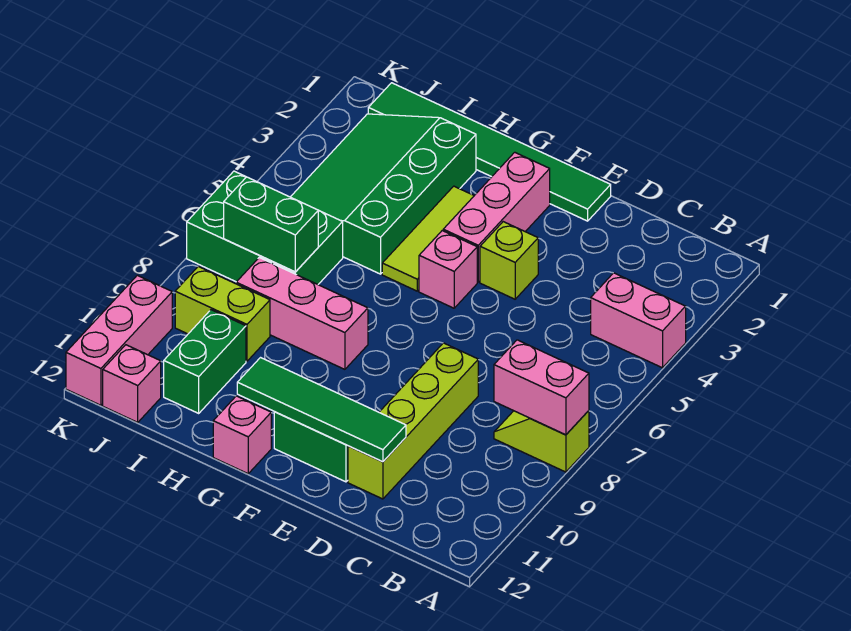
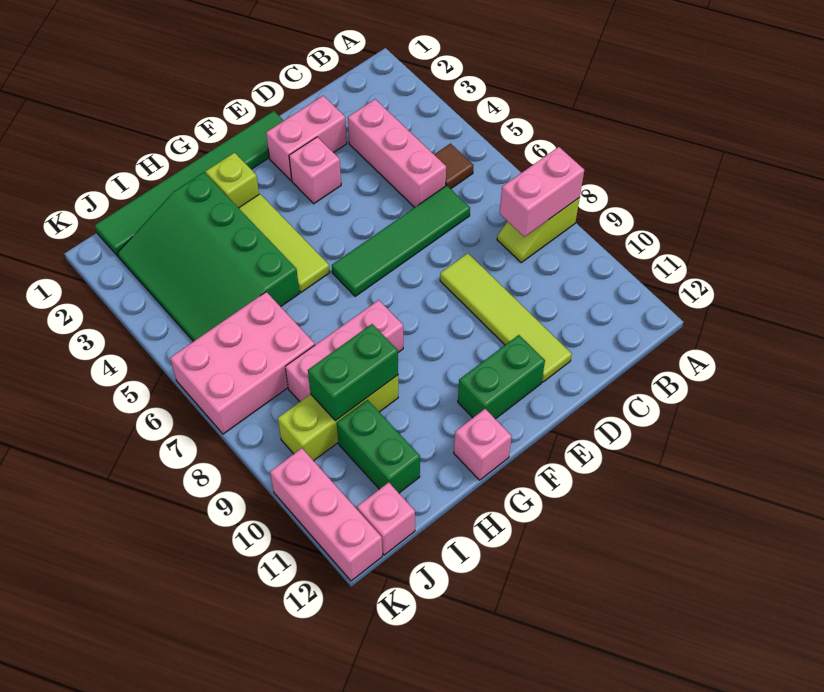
pink brick A4:B4 level 1 -> pink brick D2:E2 level 1
none -> brown tile B5 level 1
lime brick D8:D11 level 1 -> lime tile D8:D11 level 1
green tile D11:G11 level 2 -> green tile C6:F6 level 1
lime brick E4 level 1 -> lime brick G2 level 1
pink brick F2:F4 level 1 -> pink brick C3:C5 level 1
pink brick F5 level 1 -> pink brick E3 level 1
green brick I6:K7 level 1 -> pink brick I6:K7 level 1
green brick I7:J7 level 2 -> green brick H9:I9 level 2
lime brick I9:J9 level 1 -> lime brick H9:J9 level 1

